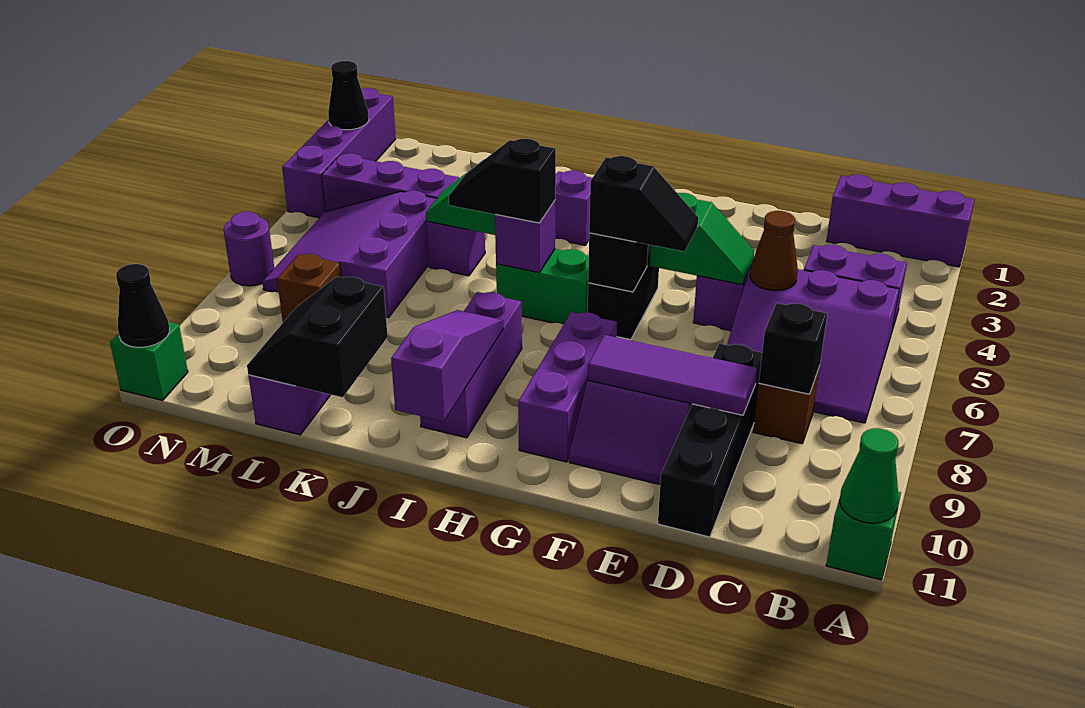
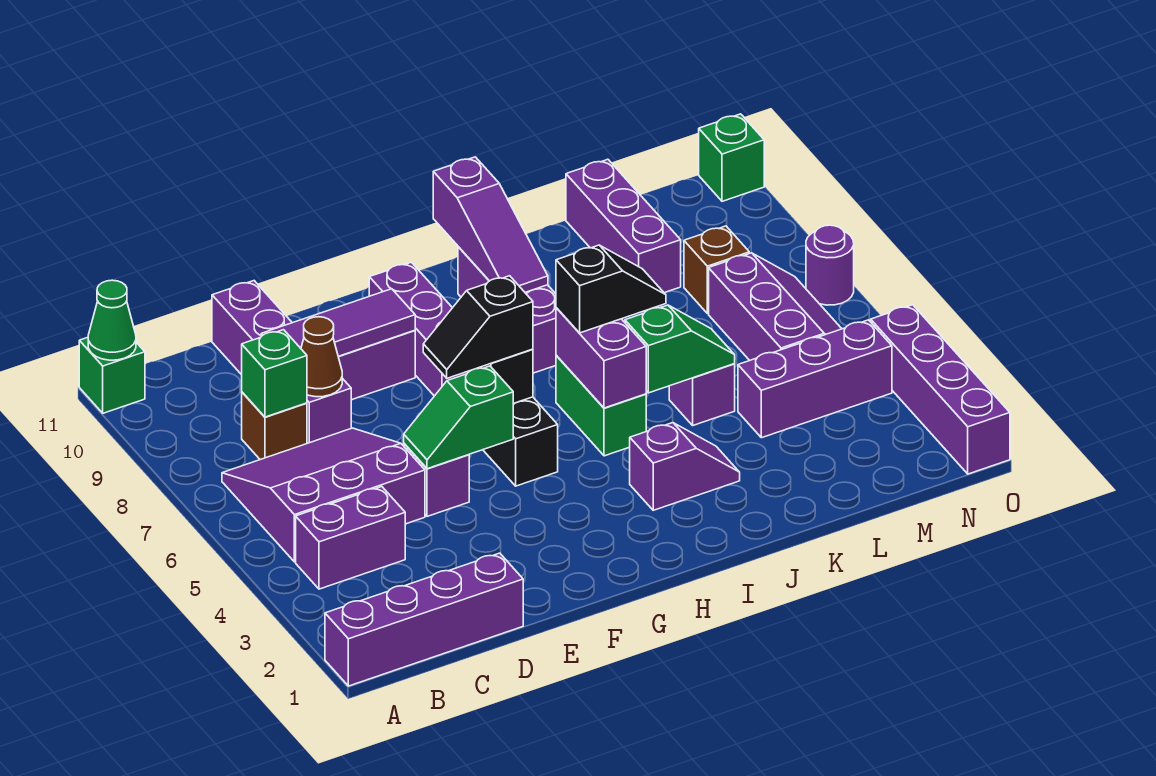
purple brick A1:C1 level 1 -> purple brick A1:D1 level 1
black brick C8 level 2 -> green brick C8 level 2
brown cone D5 level 2 -> brown cone D8 level 2
black brick D8:D11 level 1 -> purple brick D8:D11 level 1
green brick H6:I6 level 1 -> green brick I5:I6 level 1
purple brick I6 level 2 -> purple brick I5:I6 level 2
black slope K10:L11 level 2 top K -> none
purple slope L5:N7 level 1 top L -> purple slope M5:N7 level 1 top M
black cone O2 level 2 -> none
black cone O11 level 2 -> none

